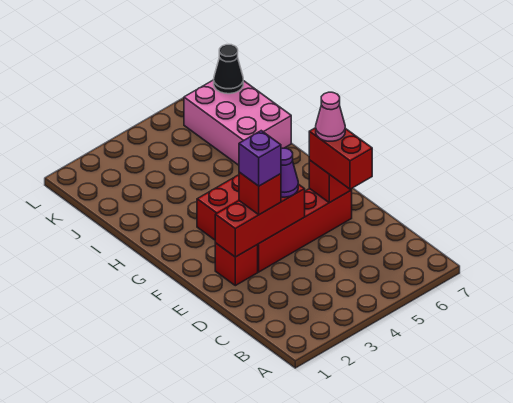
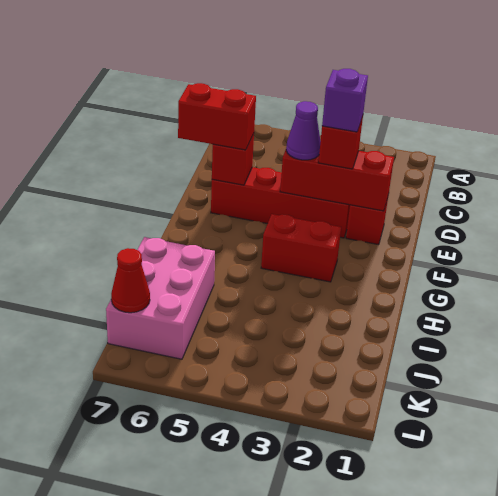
red brick D6:E6 level 3 -> red brick E6:E7 level 3
pink cone E6 level 4 -> none
black cone K7 level 2 -> red cone K7 level 2

